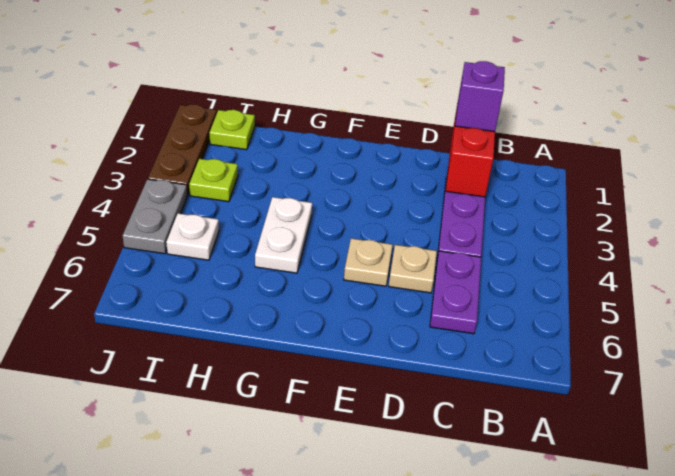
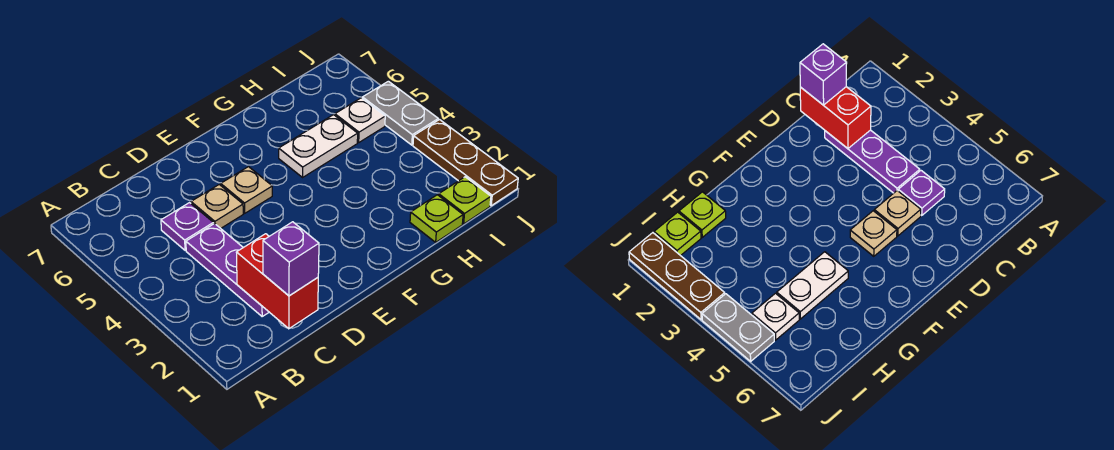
purple plate C5:C6 level 1 -> purple plate C5 level 1
white plate G4:G5 level 1 -> white plate G5:H5 level 1
lime plate I3 level 1 -> lime plate H1 level 1

